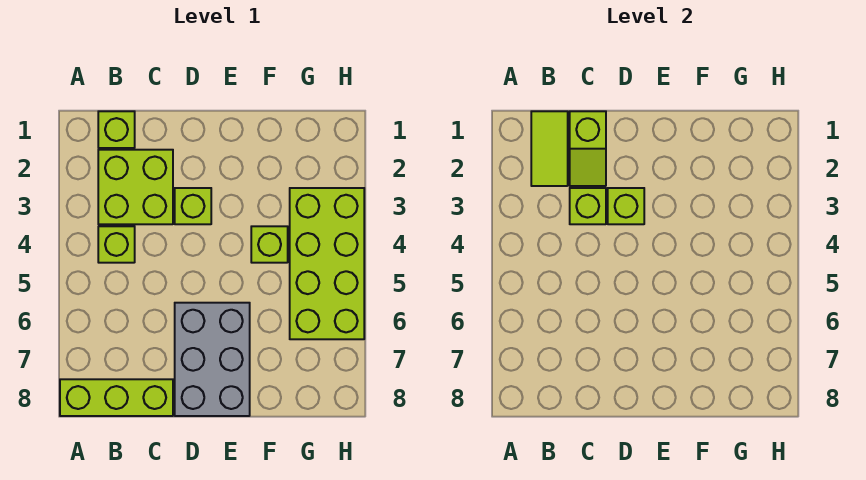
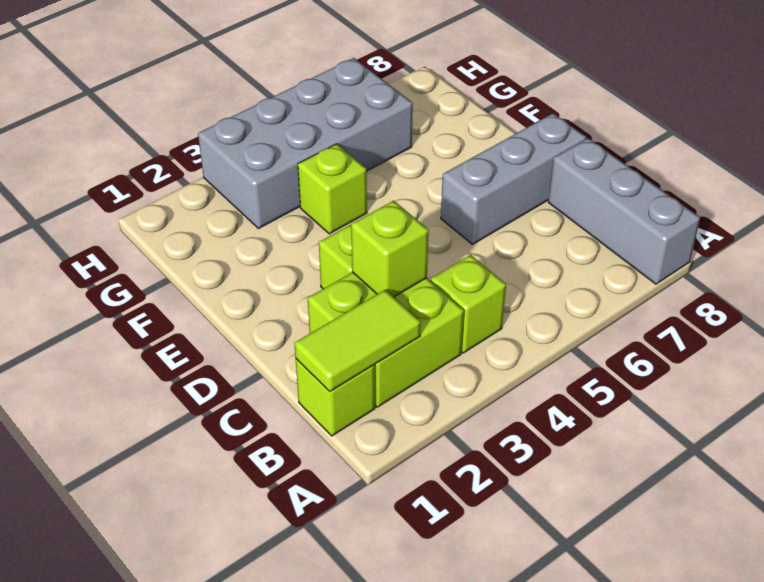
lime brick A8:C8 level 1 -> grey brick A8:C8 level 1
lime slope C1:C2 level 2 top 1 -> none
lime brick D3 level 2 -> none
grey brick D6:E8 level 1 -> grey brick D6:D8 level 1
lime brick G3:H6 level 1 -> grey brick G3:H6 level 1

